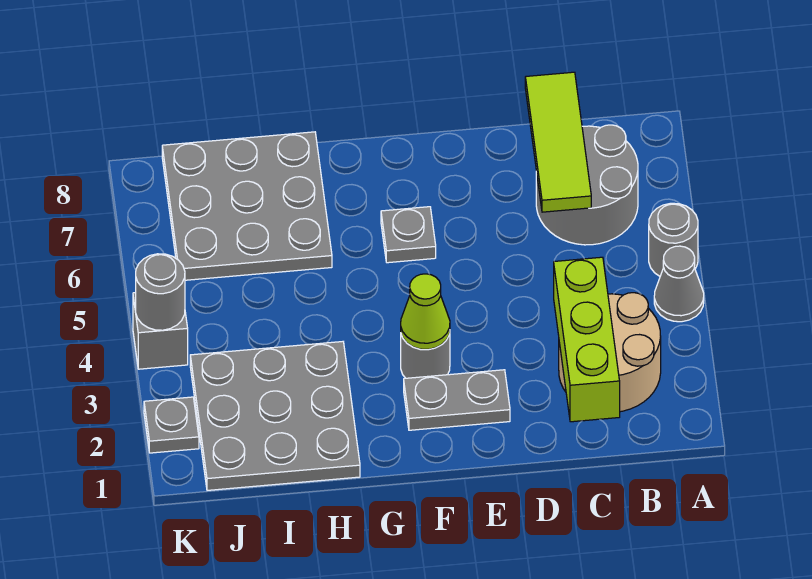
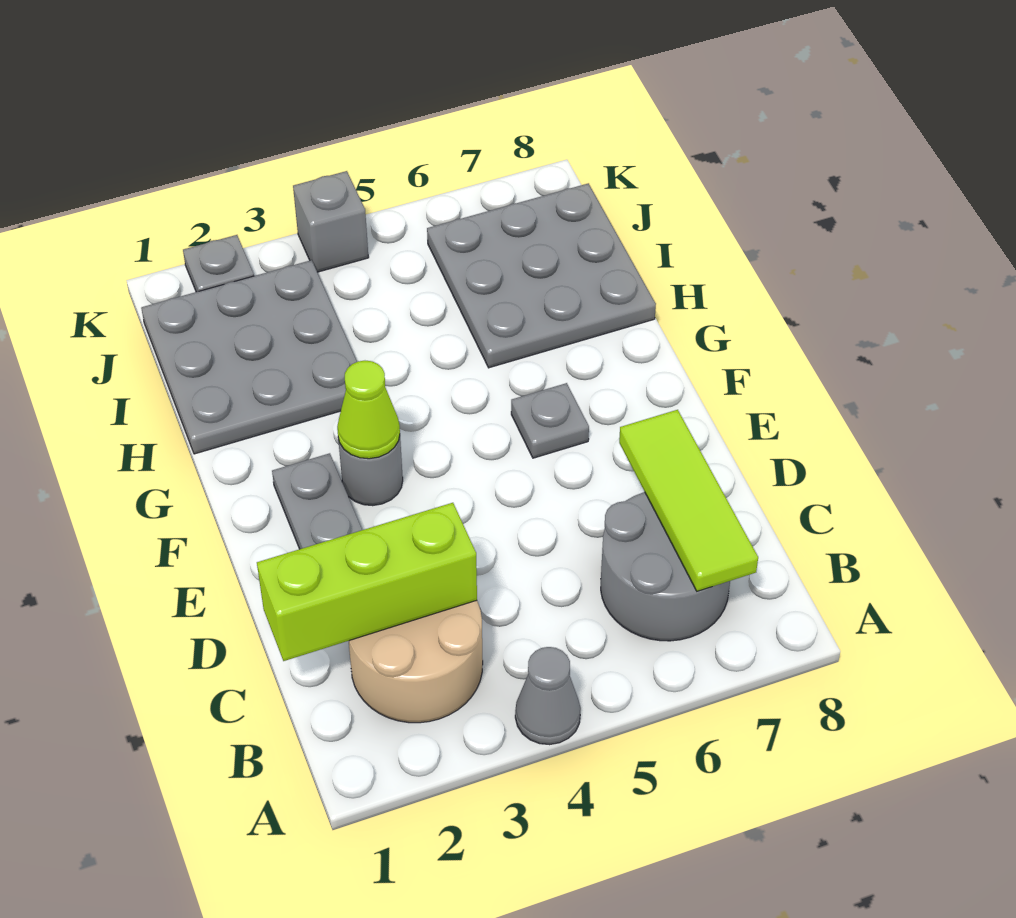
grey round brick A5 level 1 -> none
lime tile C6:C8 level 2 -> lime tile B7:D7 level 2
grey round brick K4 level 2 -> none

